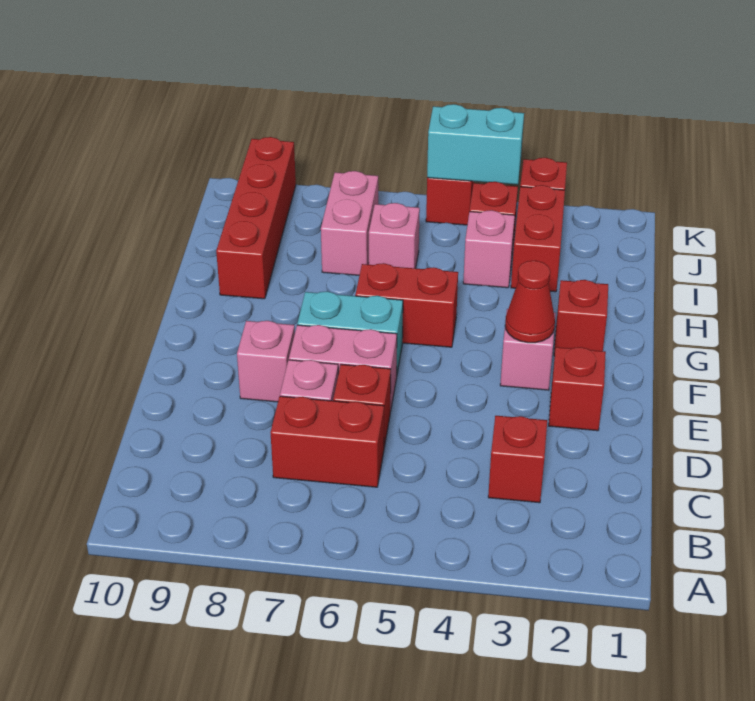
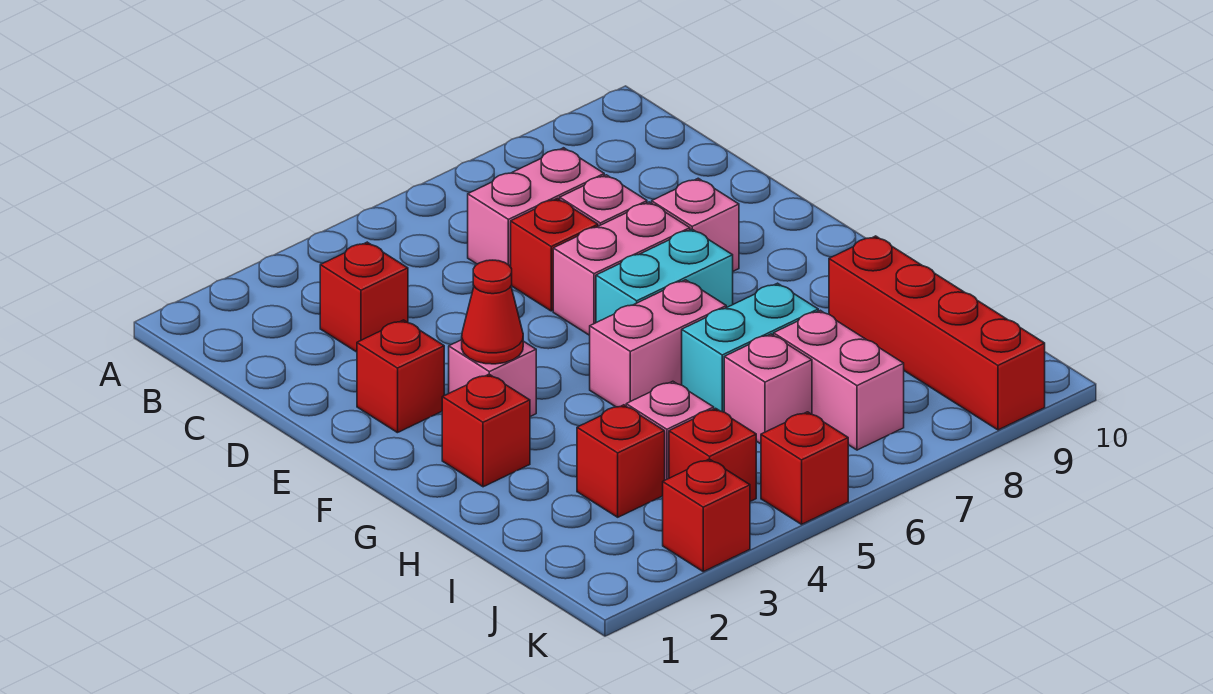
red brick C6:C7 level 1 -> pink brick C6:C7 level 1
red brick G5:G6 level 1 -> pink brick G5:G6 level 1
red brick I3:J3 level 1 -> red brick I3 level 1
cyan brick K4:K5 level 2 -> cyan brick H6:H7 level 1

